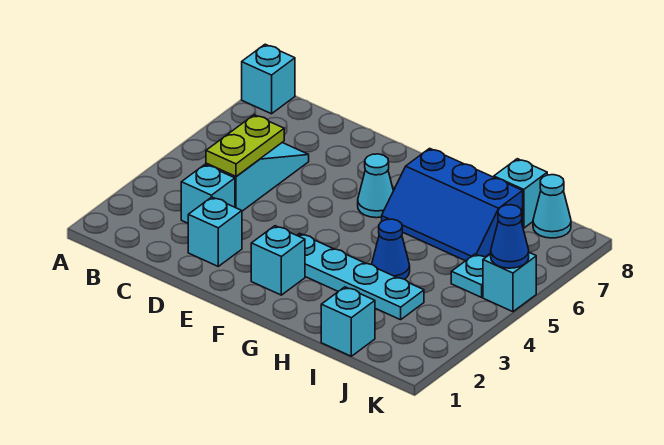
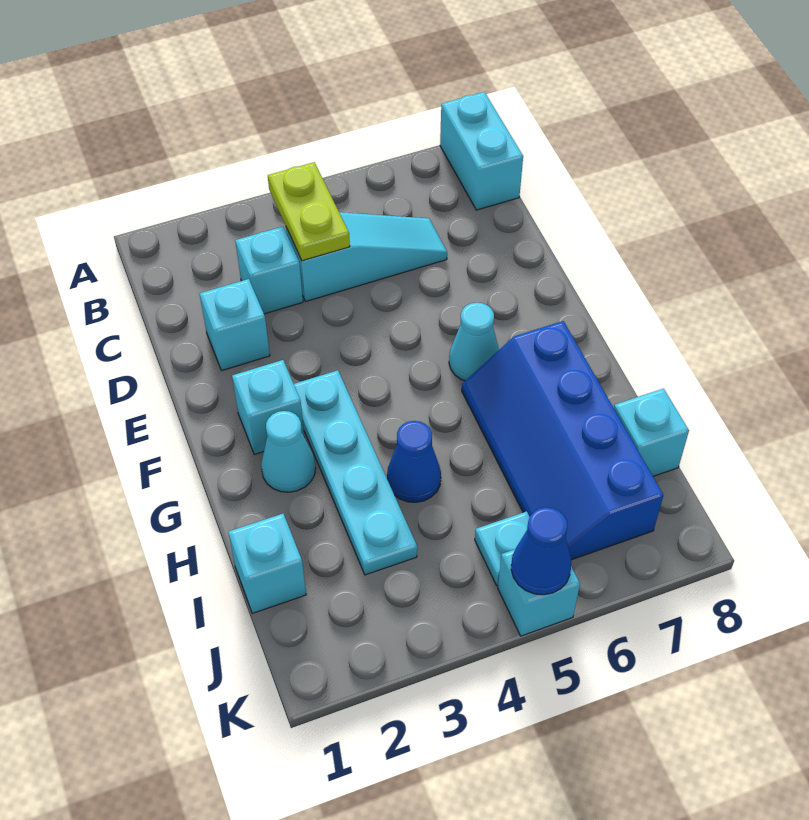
cyan brick A8 level 1 -> cyan brick A8:B8 level 1
lime plate C4:C5 level 2 -> lime plate B4:C4 level 2
blue slope G6:I7 level 1 top 7 -> blue slope G6:J7 level 1 top 7
cyan cone J8 level 1 -> cyan cone G2 level 1

